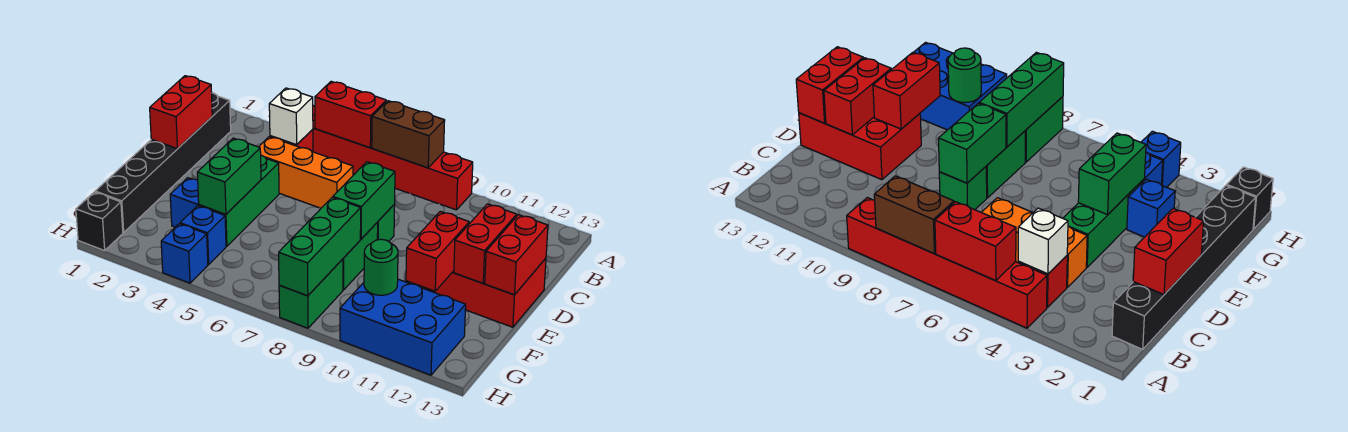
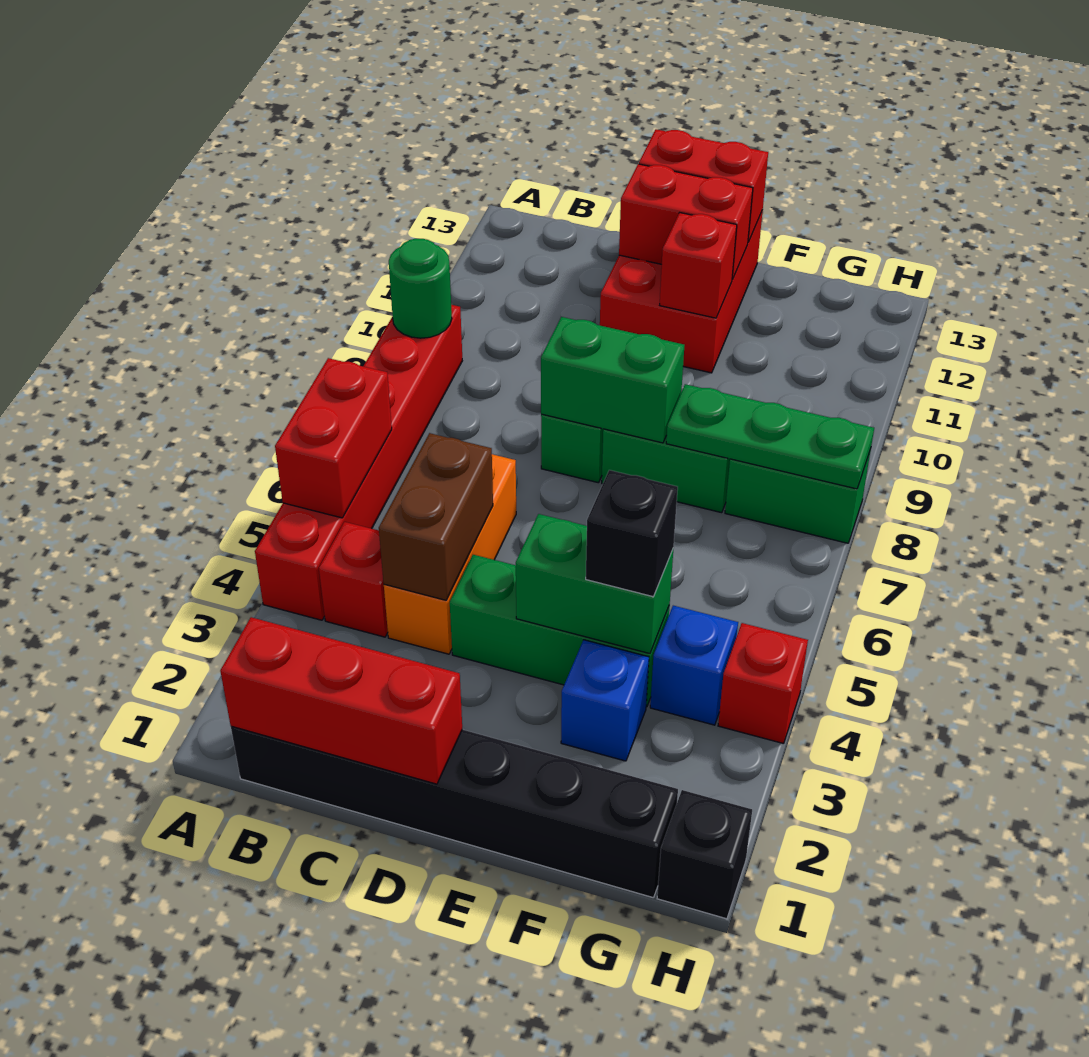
brown brick A7:A8 level 2 -> brown brick C4:C5 level 2
white brick B4 level 2 -> none
red brick C1:D1 level 2 -> red brick B1:D1 level 2
red brick E11:F11 level 2 -> red brick E11 level 2
none -> black brick F4 level 3
green brick F8:H8 level 2 -> green plate F8:H8 level 2
blue brick G10:H12 level 1 -> none
green round brick G10 level 2 -> green round brick A9 level 2
blue brick H4 level 1 -> red brick H4 level 1

